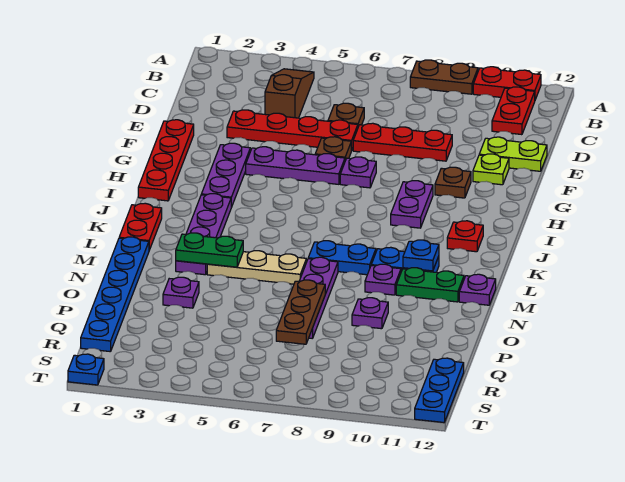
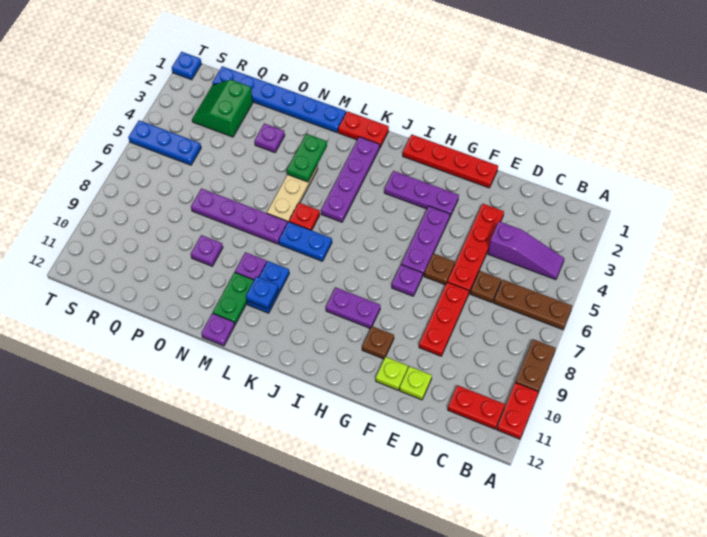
brown slope B4:D4 level 1 top D -> purple slope B4:D4 level 1 top D
lime plate E11:E12 level 1 -> lime plate E11 level 1
purple plate J3:M3 level 1 -> purple plate K2:K5 level 1
red plate J11 level 1 -> red plate L6 level 1
blue plate L7:L8 level 1 -> blue plate K7:L7 level 1
brown plate O7:Q7 level 2 -> brown plate A6:C6 level 1
none -> green slope Q2:R3 level 1 top Q
blue plate R12:T12 level 1 -> blue plate R5:T5 level 1

